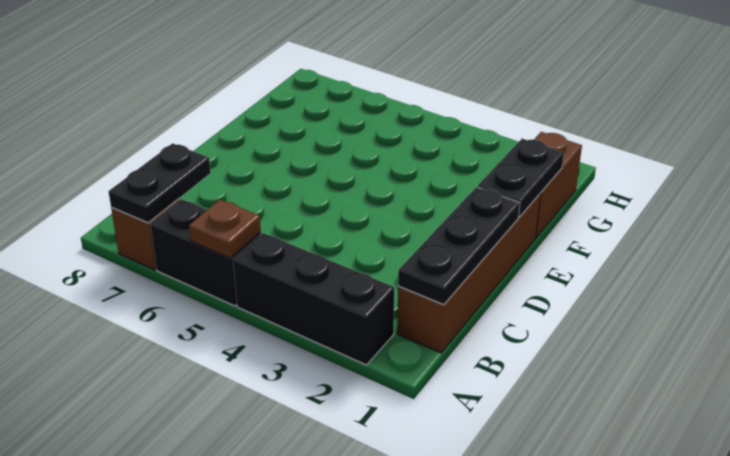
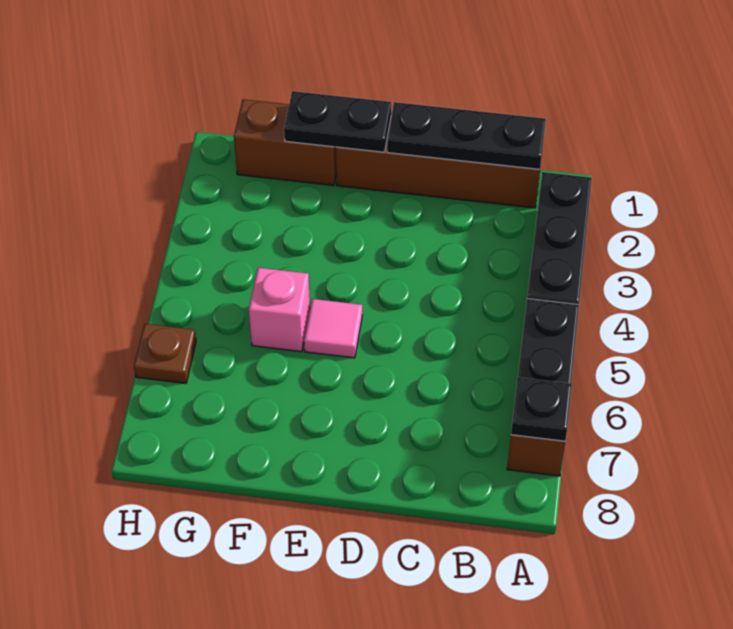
brown plate A5 level 2 -> brown plate H6 level 1
black plate A7:B7 level 2 -> black plate A7 level 2
none -> pink tile E5 level 1
none -> pink brick F5 level 1

